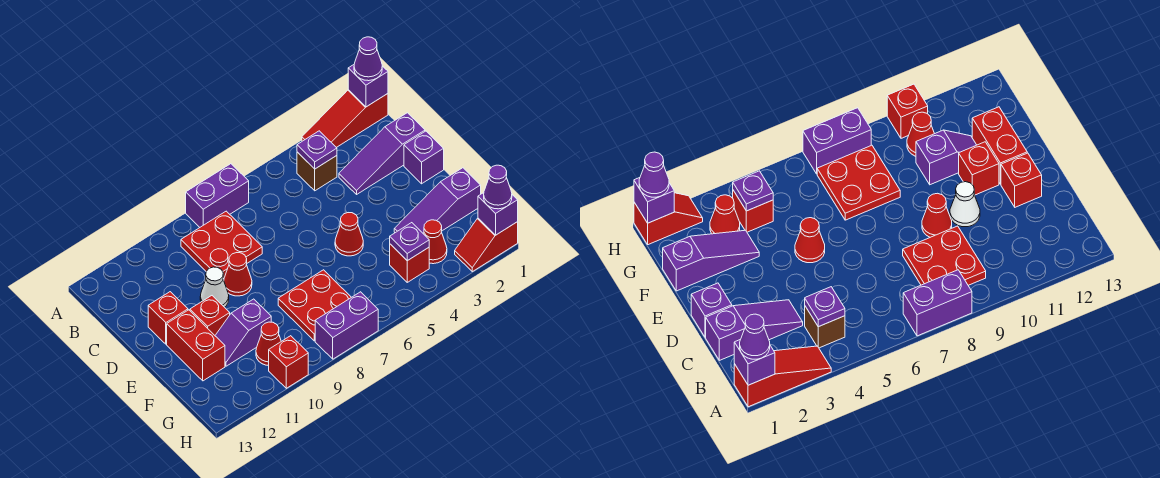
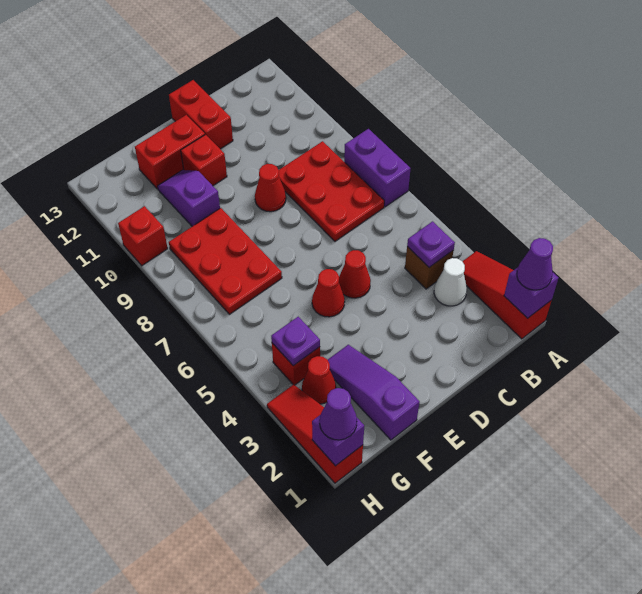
red plate B8:C9 level 1 -> red plate B7:C9 level 1
purple slope C1:C3 level 1 top 1 -> none
purple brick D1 level 1 -> none
white cone D10 level 1 -> white cone B3 level 1
red brick D12 level 1 -> red brick D12:D13 level 1
red plate F7:G8 level 1 -> red plate F7:G9 level 1
red cone G10 level 1 -> red cone D5 level 1
red slope H1:H2 level 1 top 1 -> red slope H1:H3 level 1 top 1
purple brick H7:H8 level 1 -> none

